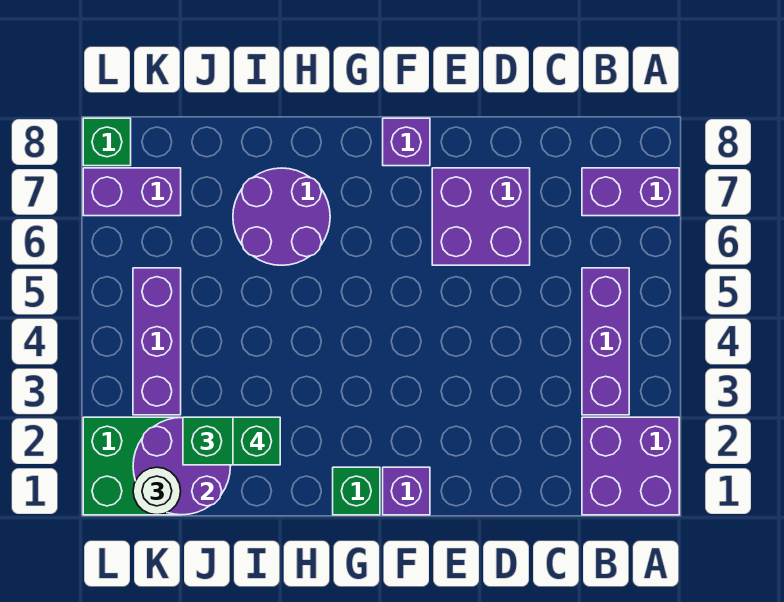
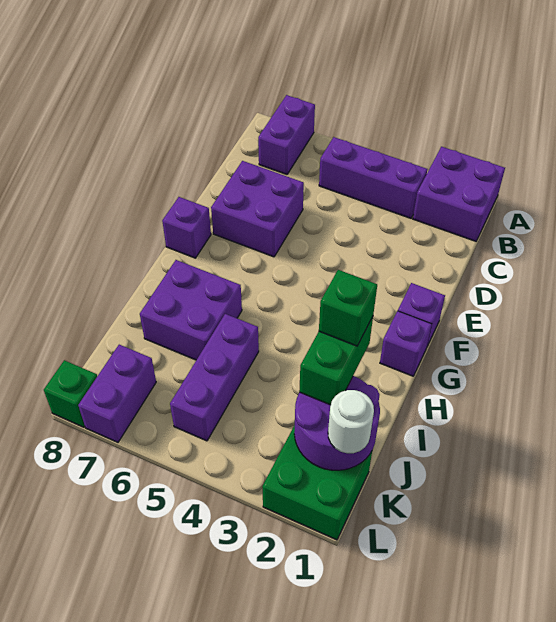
green brick G1 level 1 -> purple brick G1 level 1
purple round brick H6:I7 level 1 -> purple brick H6:I7 level 1
purple brick K3:K5 level 1 -> purple brick I5:K5 level 1

